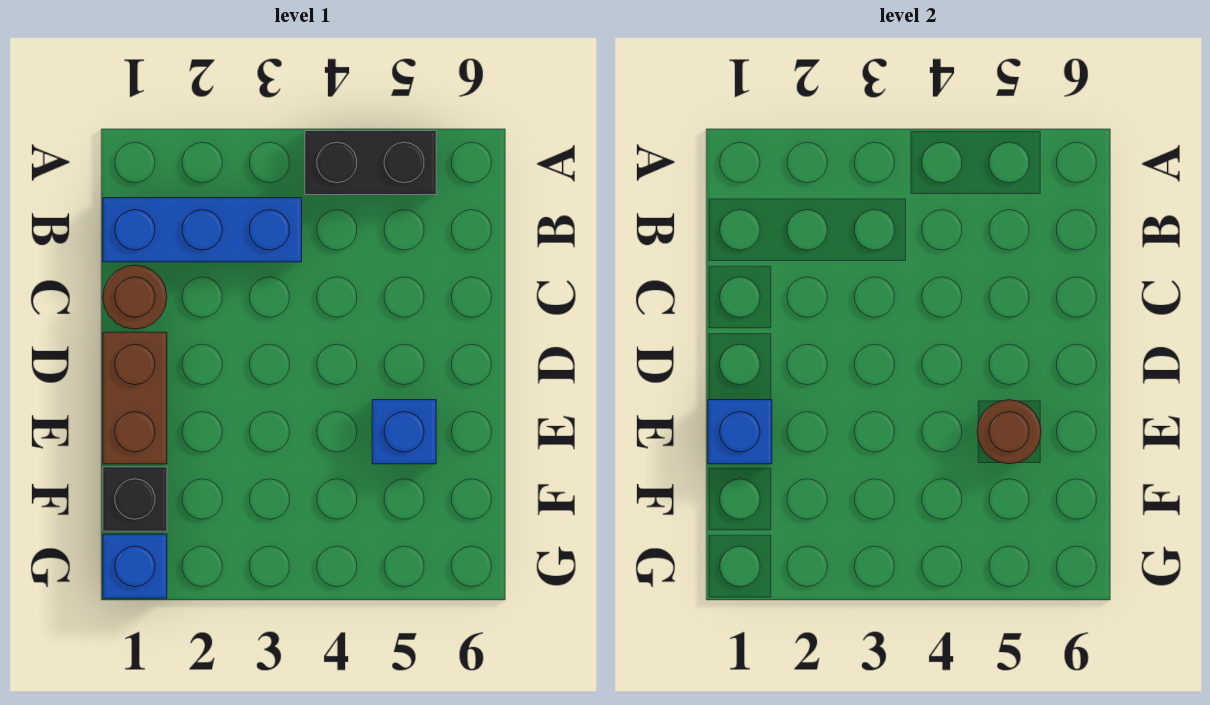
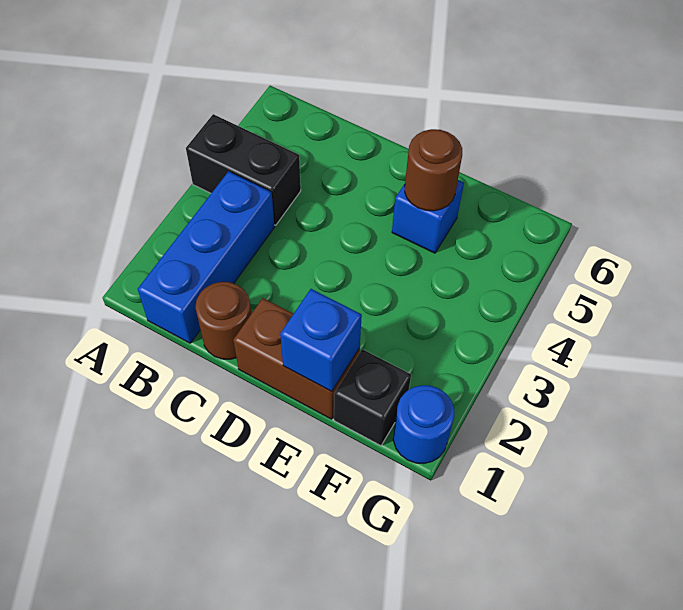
black brick A4:A5 level 1 -> black brick A4:B4 level 1
blue brick G1 level 1 -> blue round brick G1 level 1

